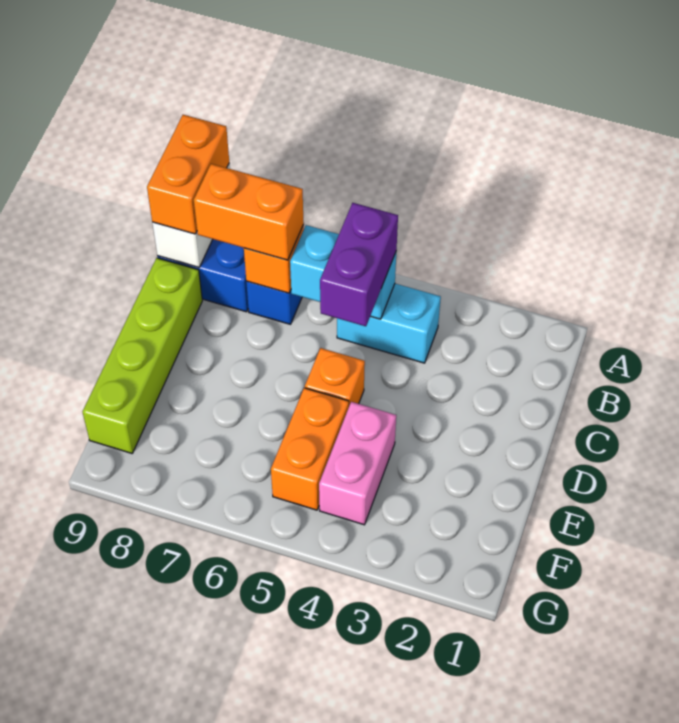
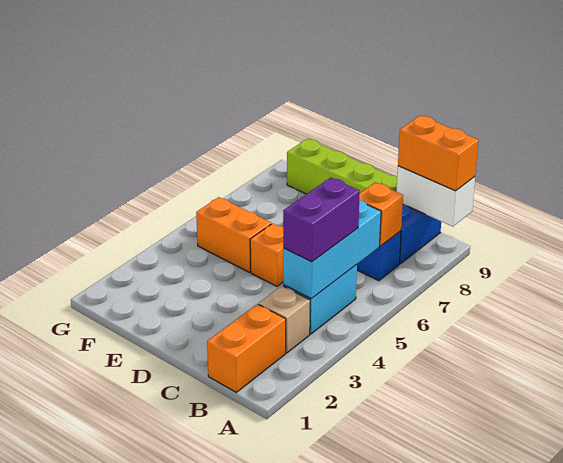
none -> tan brick B3 level 1
cyan brick B5:B6 level 2 -> cyan brick B4:B6 level 2
purple brick B5:C5 level 3 -> purple brick B4:B5 level 3
orange brick B7:B8 level 3 -> orange brick B1:B2 level 1
pink brick E4:F4 level 1 -> none

